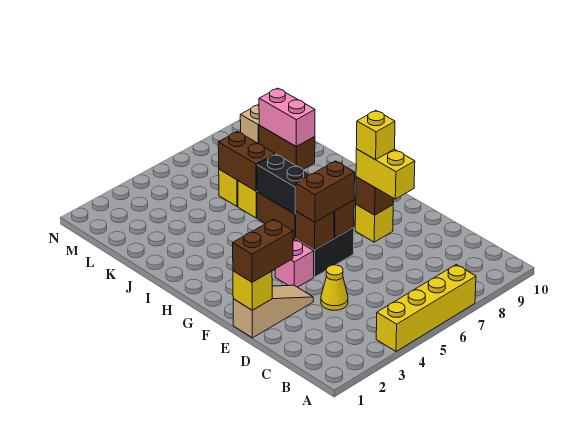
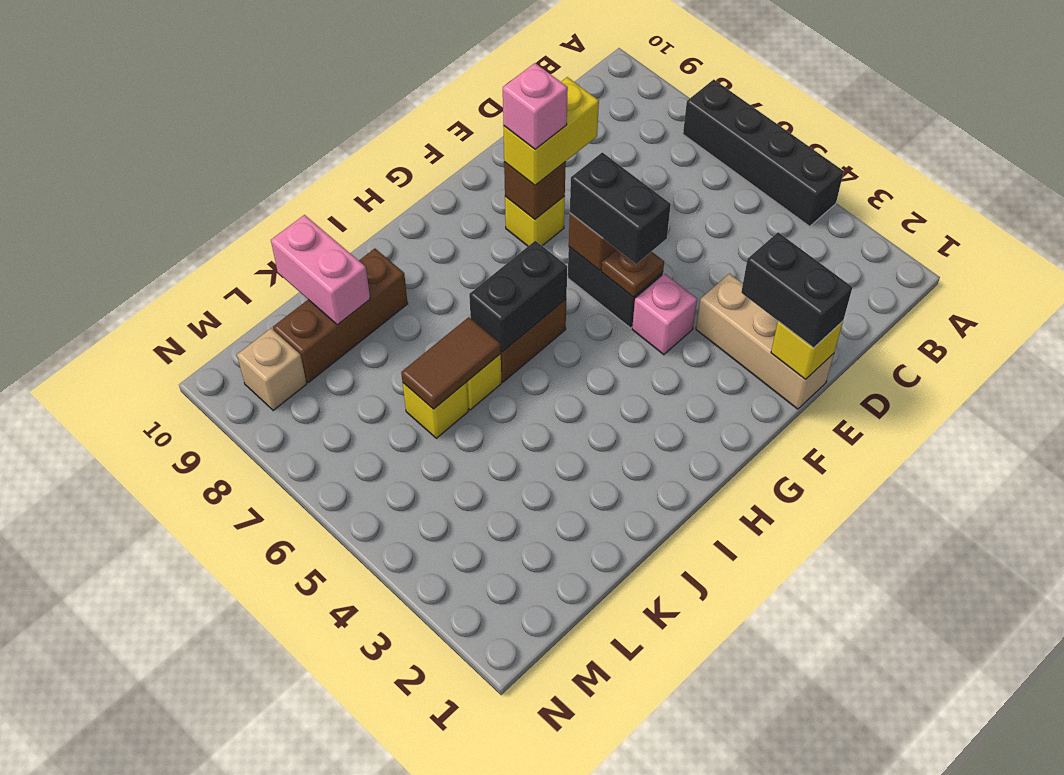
yellow brick A4:A7 level 1 -> black brick A4:A7 level 1
yellow cone D4 level 1 -> none
tan slope E1:E3 level 1 top 1 -> tan brick E1:E3 level 1
brown brick E1:E2 level 3 -> black brick E1:E2 level 3
brown brick F5 level 2 -> brown plate F5 level 2
brown brick F5:F6 level 3 -> black brick F5:F6 level 3
yellow brick F8 level 4 -> pink brick F8 level 4
brown brick J6:K6 level 2 -> brown tile J6:K6 level 2
brown brick K9:L9 level 1 -> brown brick J9:L9 level 1
pink brick K9:L9 level 2 -> pink brick K9:K10 level 2

